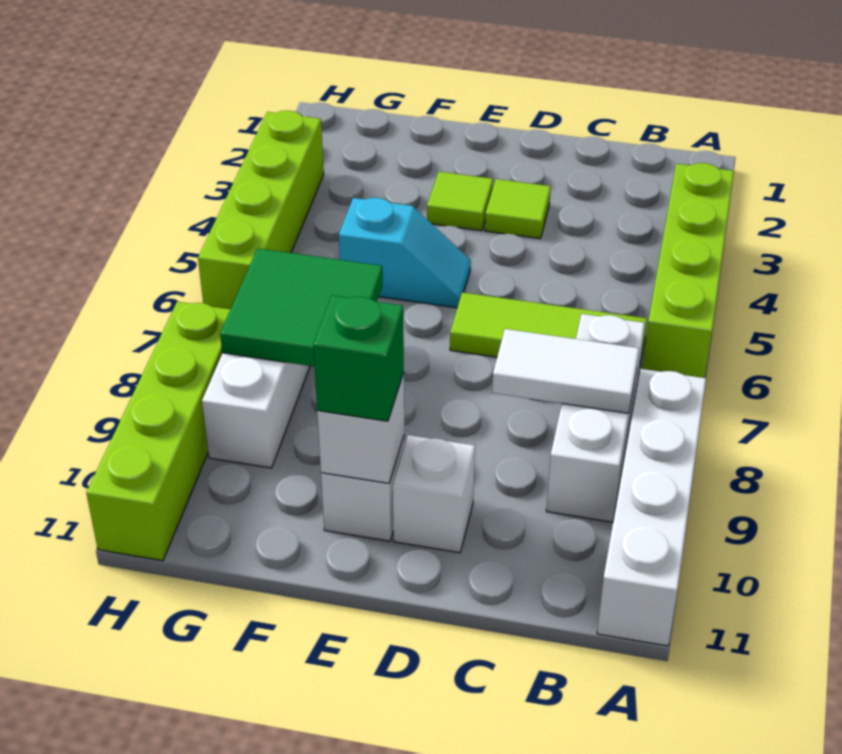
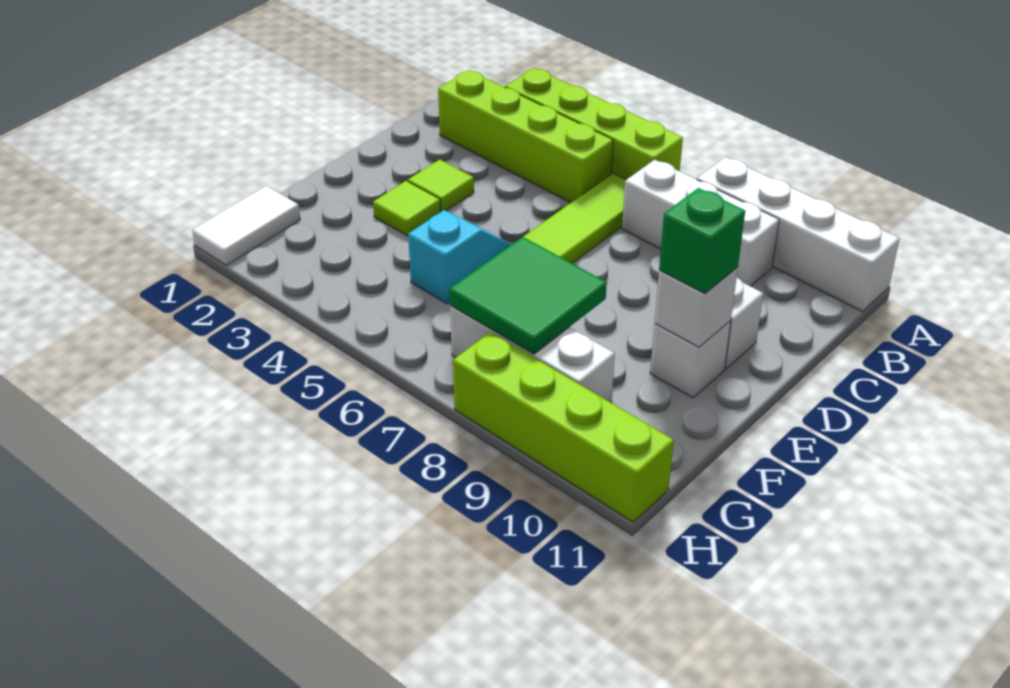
white tile B8:C8 level 2 -> white tile G1:H1 level 1
lime brick H3:H6 level 1 -> lime brick B2:B5 level 1

